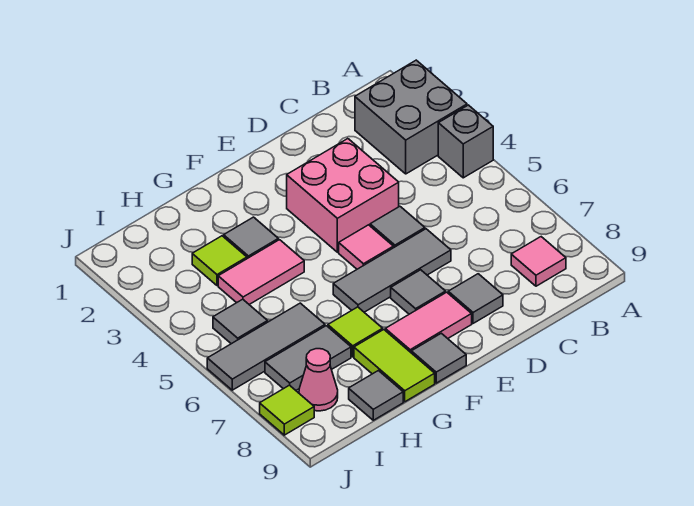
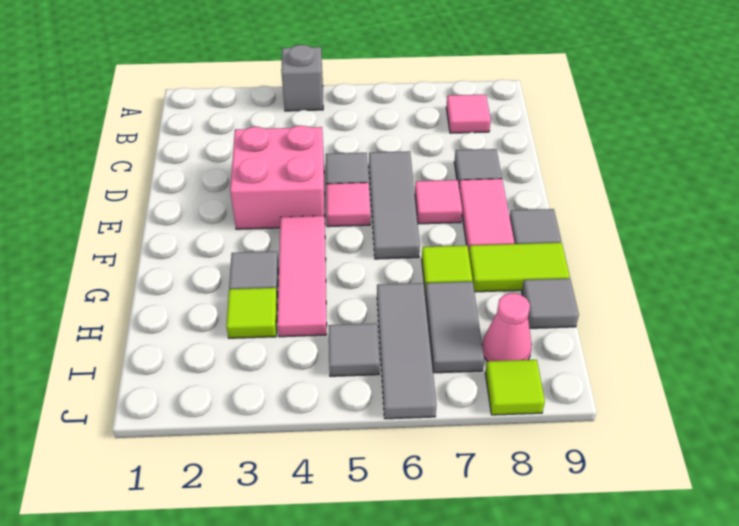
grey brick A2:B3 level 1 -> none
grey tile E7 level 1 -> pink tile E7 level 1
pink tile G4:H4 level 1 -> pink tile F4:H4 level 1

